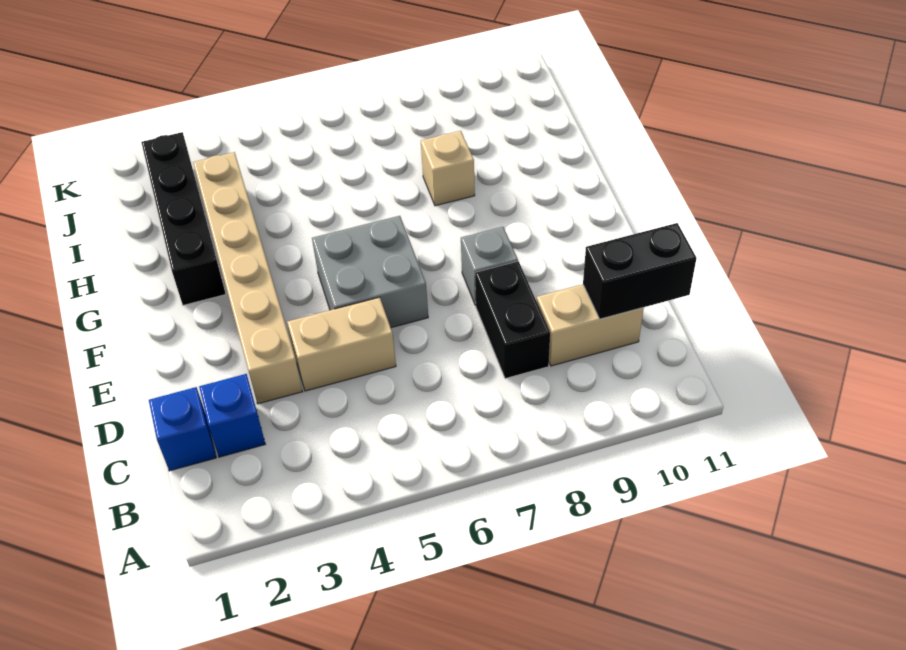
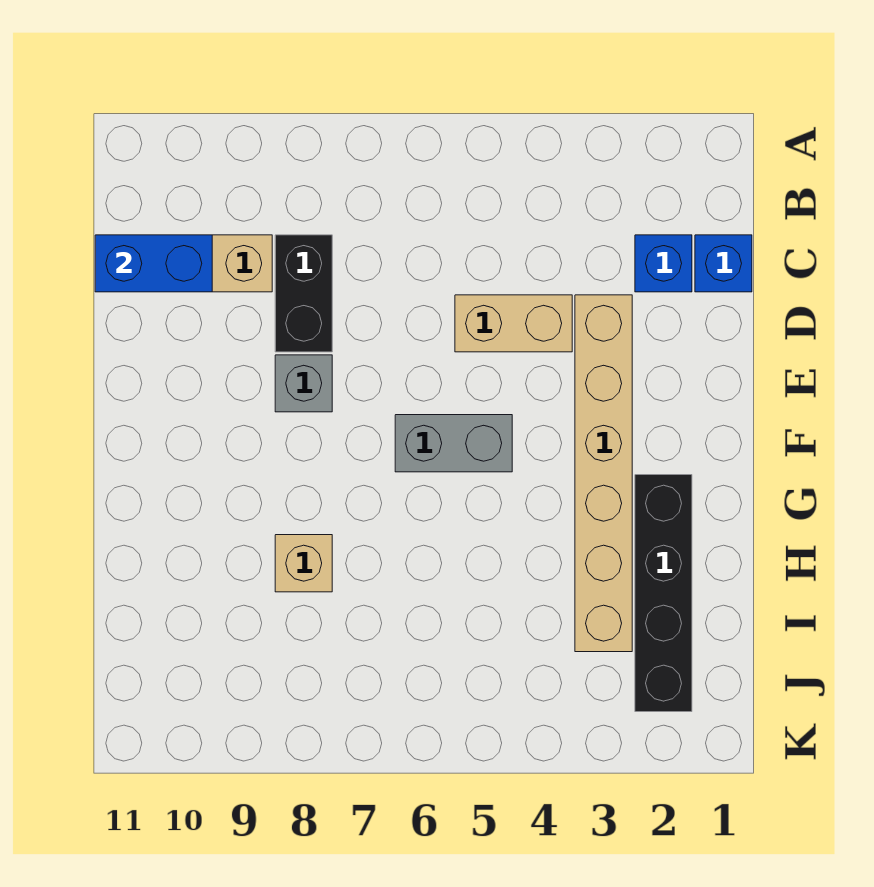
black brick C10:C11 level 2 -> blue brick C10:C11 level 2
grey brick E5:F6 level 1 -> grey brick F5:F6 level 1

